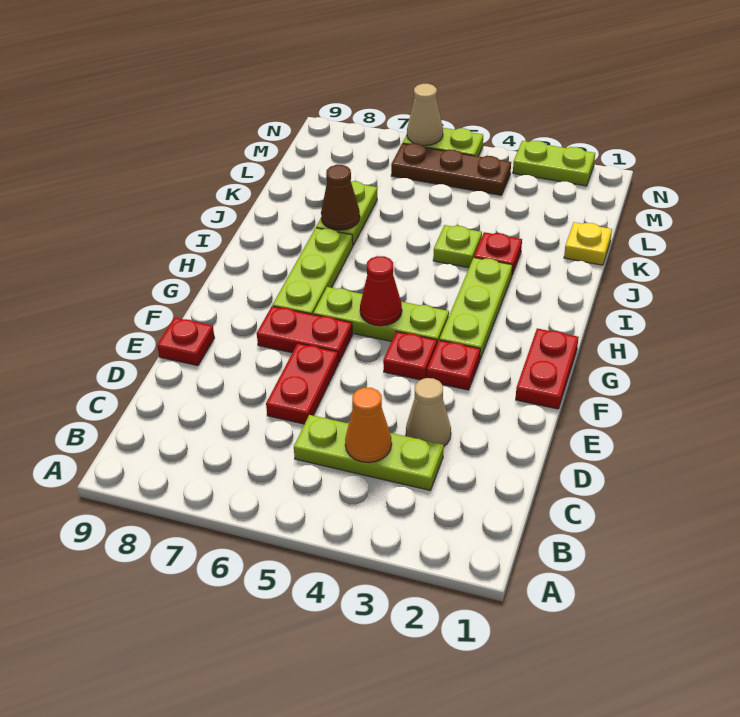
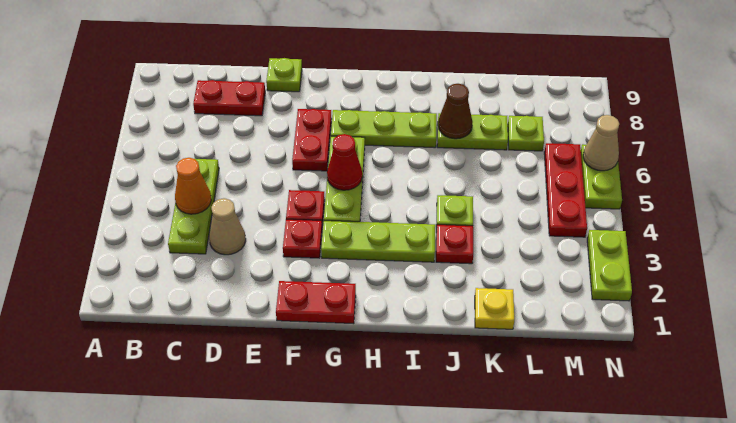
red plate D6:E6 level 1 -> red plate C8:D8 level 1
red plate E9 level 1 -> lime plate E9 level 1
none -> lime plate L7 level 1
brown plate M4:M6 level 1 -> red plate M4:M6 level 1

